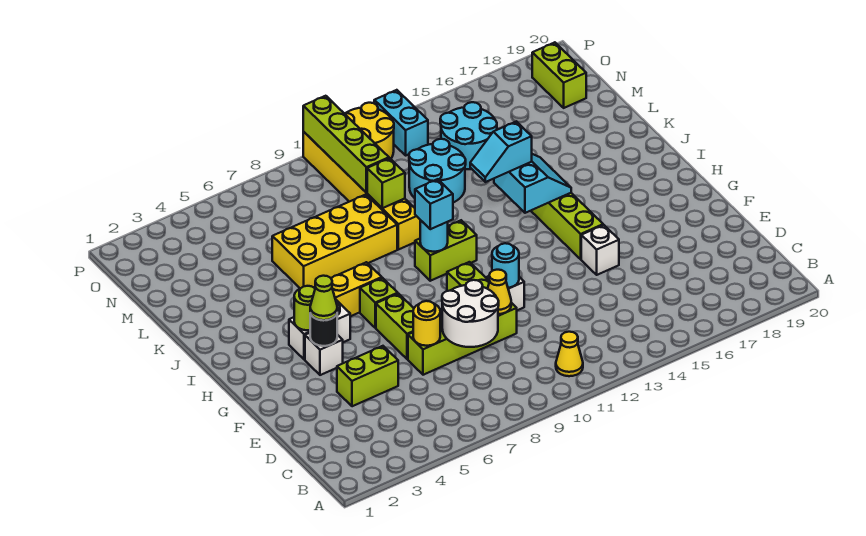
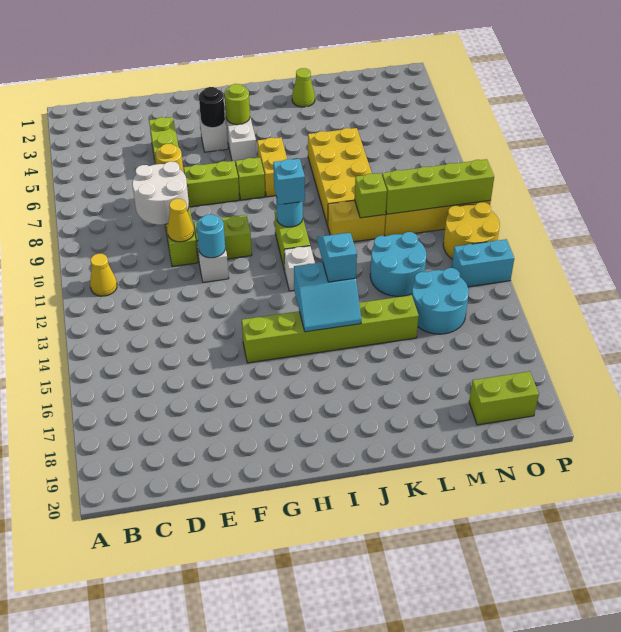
white brick F15 level 1 -> white brick I12 level 1
lime cone G4 level 3 -> lime cone K2 level 1

